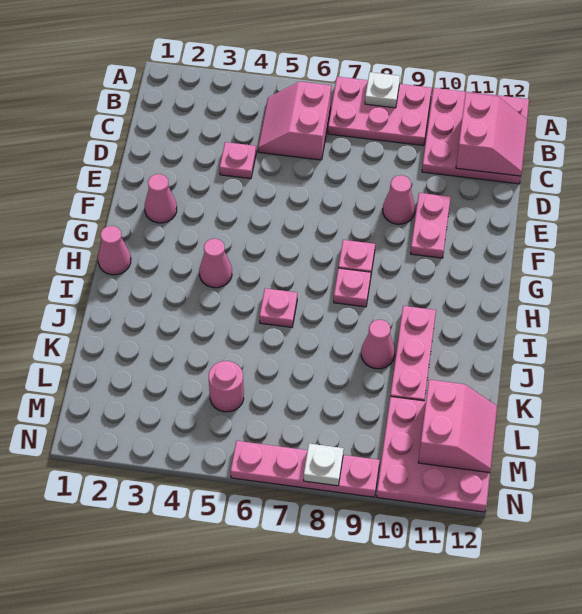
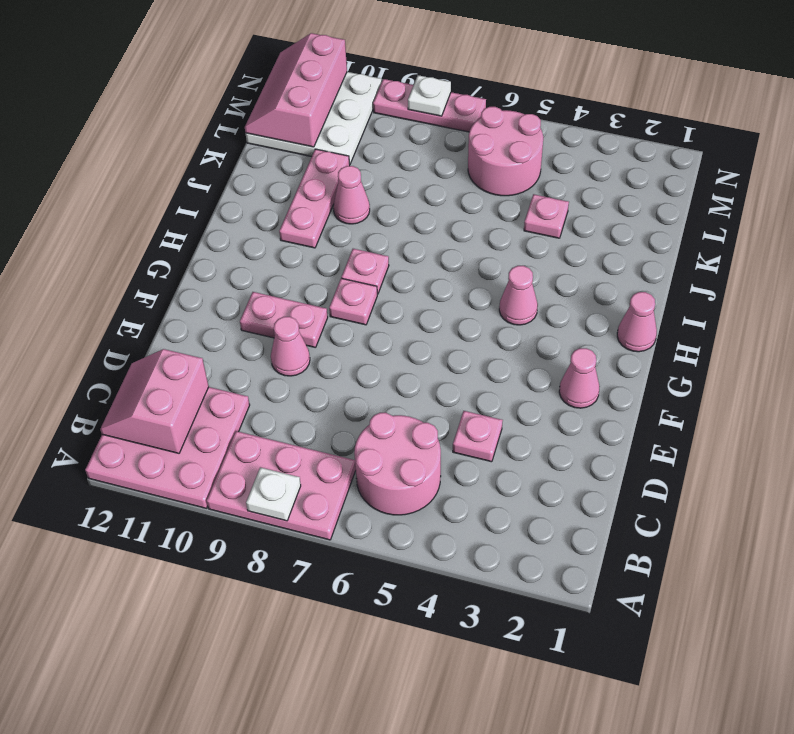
pink slope B5:C6 level 1 top 6 -> pink round brick B5:C6 level 1
pink plate E10:F10 level 1 -> pink plate F9:F10 level 1
pink plate I6 level 1 -> pink plate K4 level 1
pink round brick L5 level 1 -> pink round brick L5:M6 level 1
pink plate L10:N12 level 1 -> white plate L10:N12 level 1
pink slope L11:M12 level 2 top 11 -> pink slope L11:N12 level 2 top 11
pink plate N6:N9 level 1 -> pink plate N7:N9 level 1

